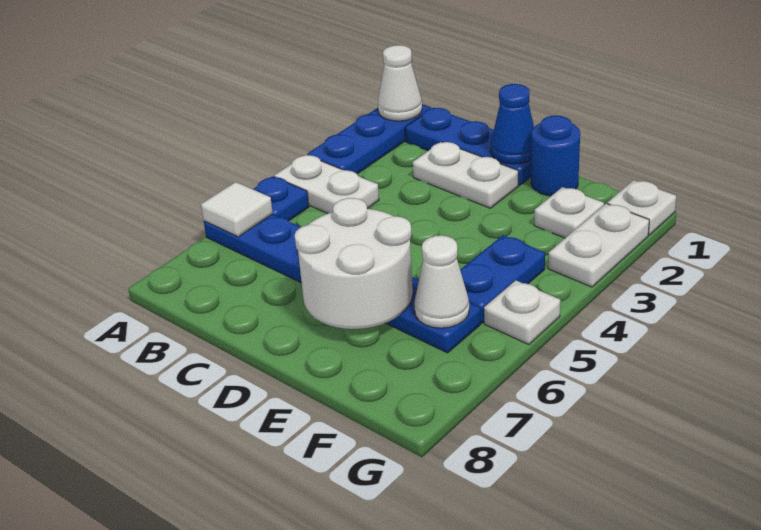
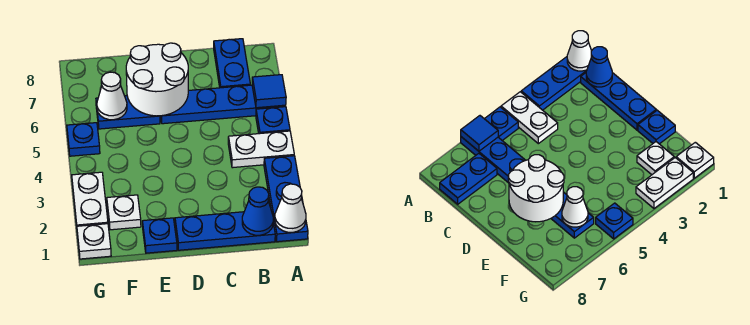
white tile A6 level 2 -> blue tile A6 level 2
white plate C2:D2 level 1 -> none
blue cone D1 level 2 -> blue cone B1 level 2
blue round brick E1 level 1 -> blue plate E1 level 1
blue plate F4:F5 level 1 -> blue plate B7:B8 level 1
white plate G5 level 1 -> blue plate G5 level 1

